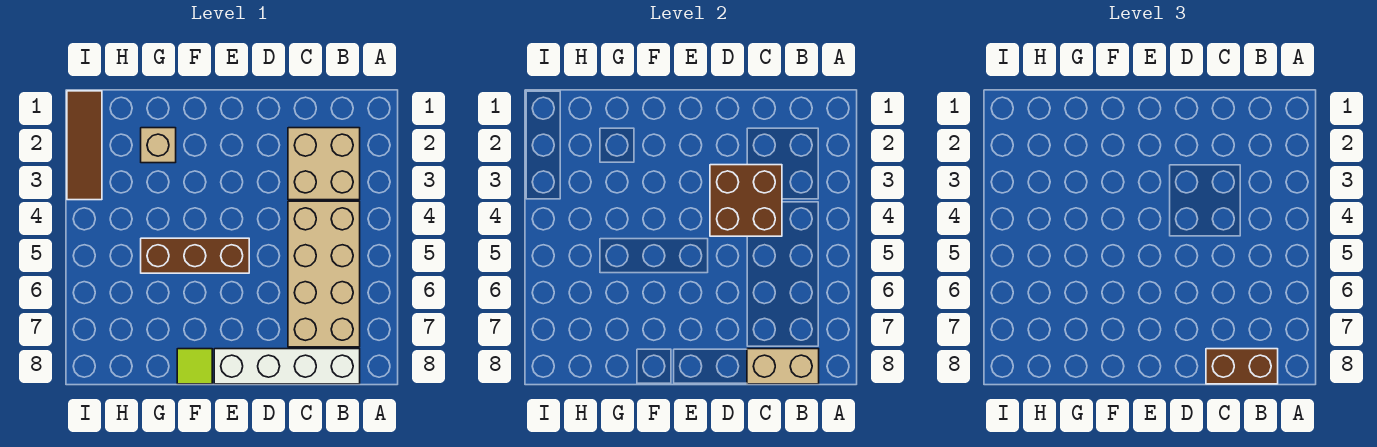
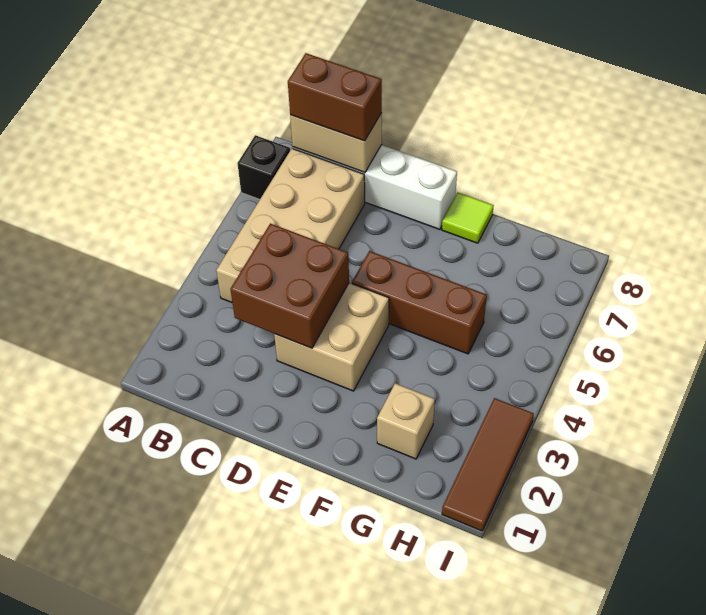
none -> black brick A7 level 1
tan brick B2:C3 level 1 -> tan brick D3:E4 level 1

